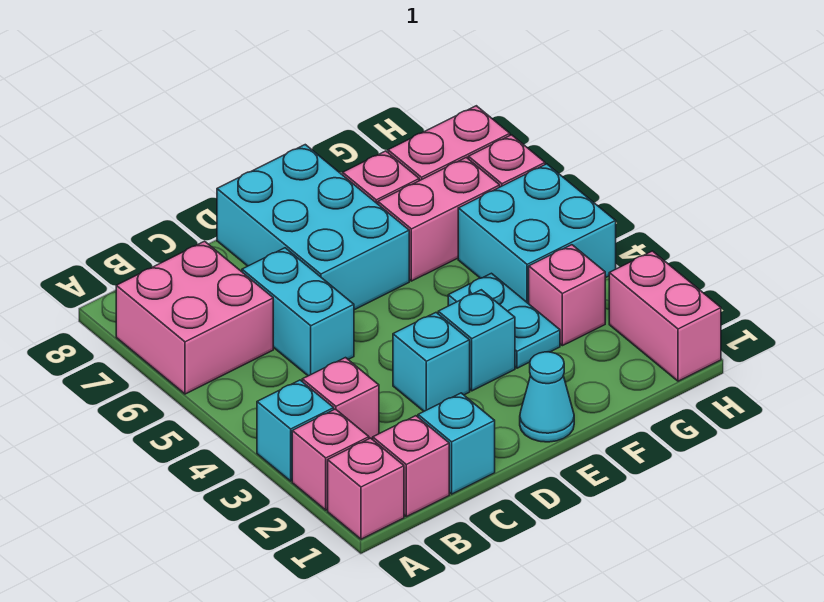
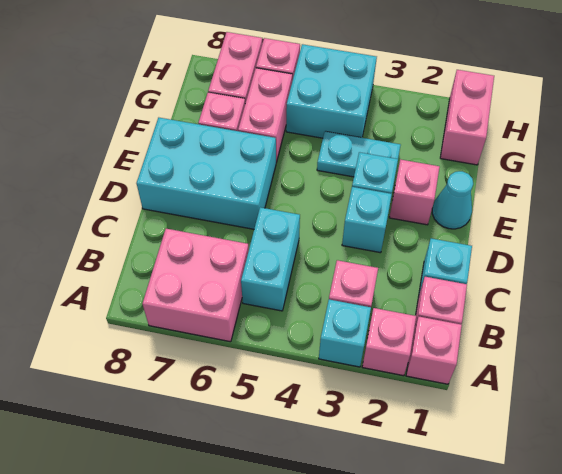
cyan brick C5:C6 level 1 -> cyan brick B5:C5 level 1
pink brick G3 level 1 -> pink brick E2 level 1
pink brick H1:H2 level 1 -> pink brick G1:H1 level 1

